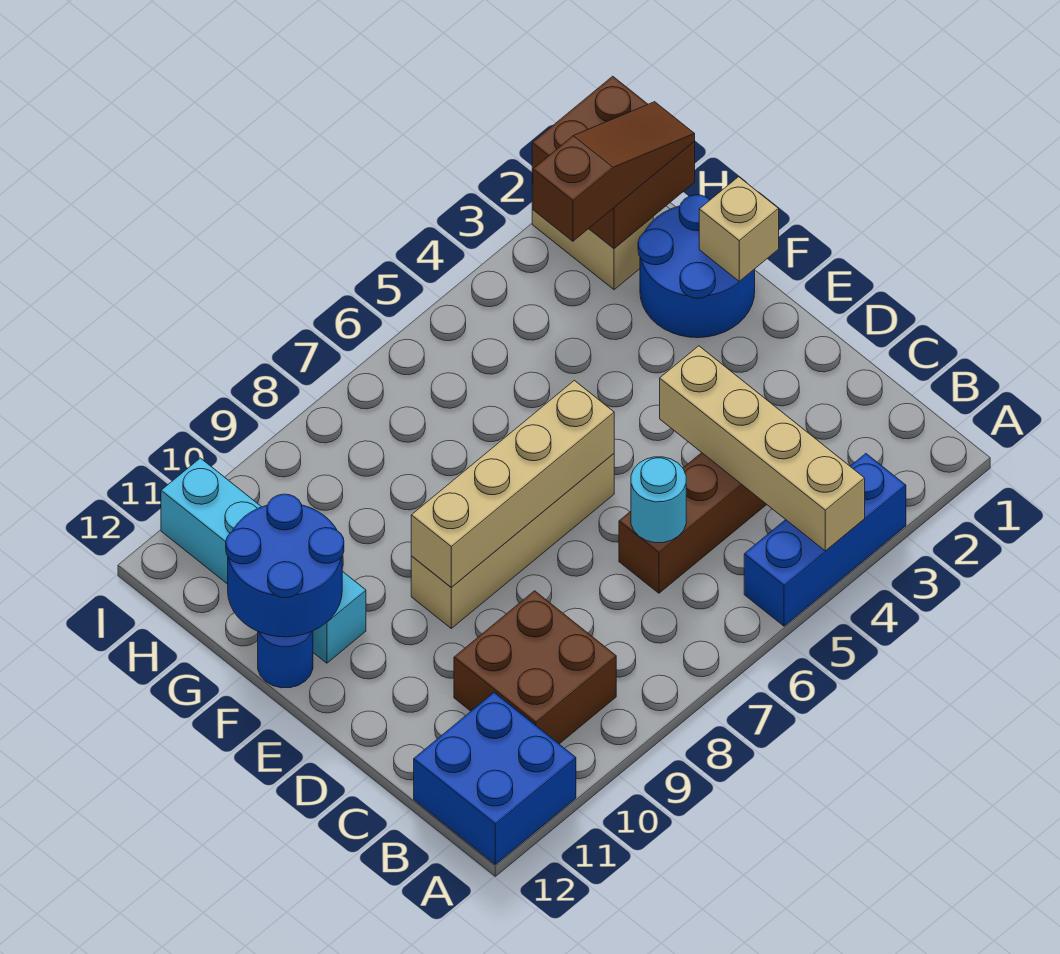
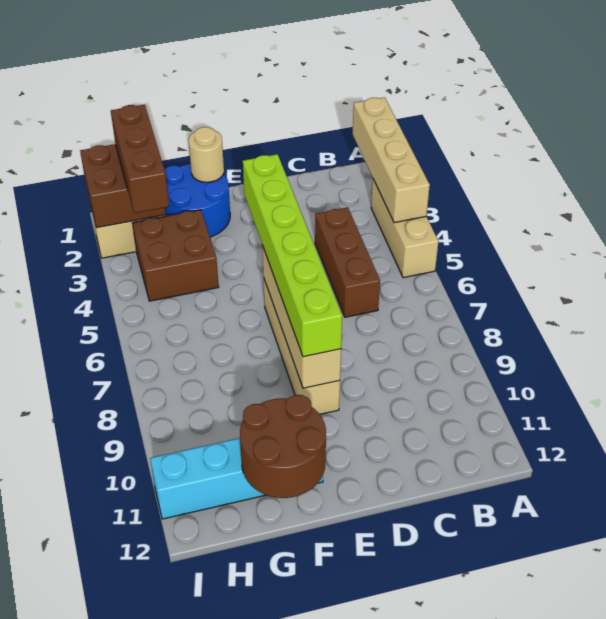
blue brick A3:A5 level 1 -> tan brick A3:A5 level 1
tan brick A4:D4 level 2 -> tan brick A1:A4 level 2
blue brick A11:B12 level 1 -> none
brown brick B9:C10 level 1 -> brown brick G3:H4 level 1
cyan round brick C6 level 2 -> none
none -> lime brick E4:E9 level 3
tan brick F1 level 2 -> tan round brick F1 level 2
blue round brick F11:G12 level 2 -> brown round brick F11:G12 level 2
blue round brick F12 level 1 -> none
brown slope H1:H3 level 3 top 3 -> brown brick H1:H3 level 3

